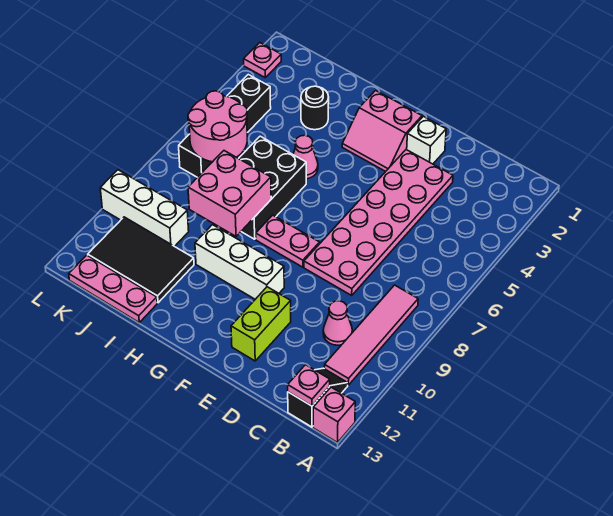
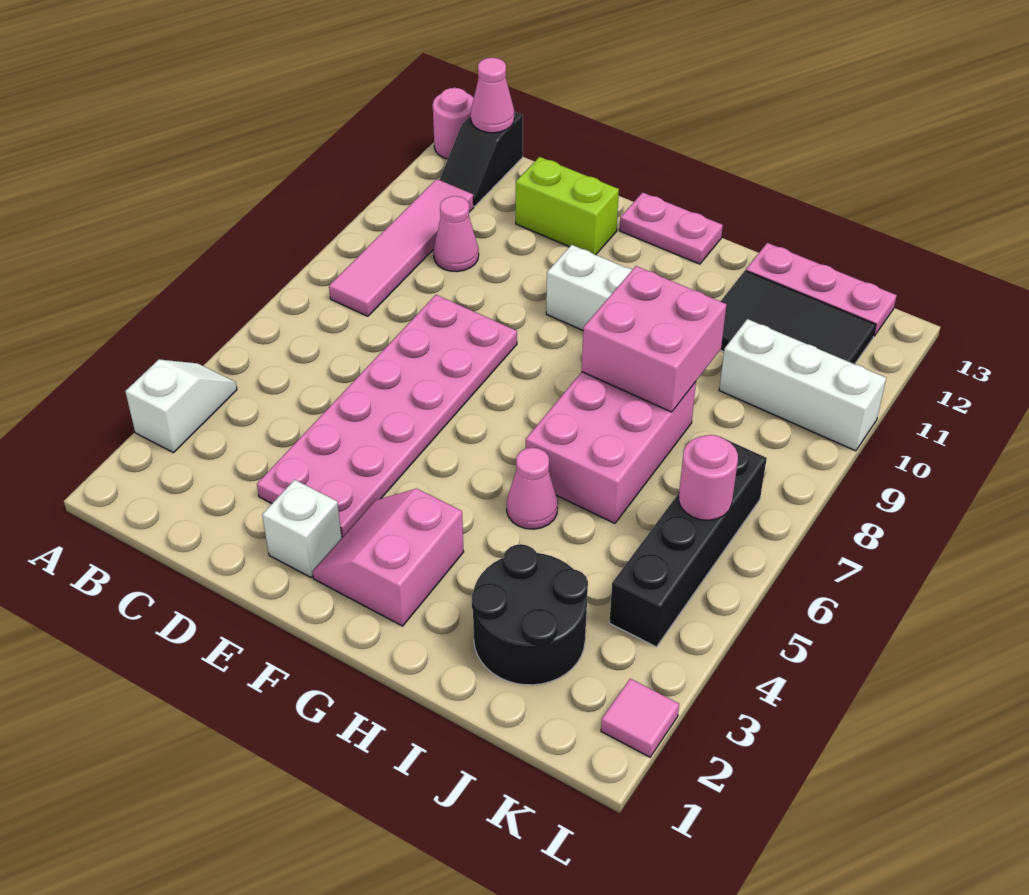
none -> white slope A3:A4 level 1 top 3
pink brick A13 level 1 -> pink round brick A13 level 1
pink plate B13 level 2 -> pink cone B13 level 2
lime brick E11:E12 level 1 -> lime brick D12:E12 level 1
pink slope F2:G3 level 1 top 2 -> pink slope F2:G3 level 1 top G
pink plate F8:G8 level 1 -> pink plate F13:G13 level 1
black brick H6:I8 level 1 -> pink brick H6:I8 level 1
black round brick I3 level 1 -> black round brick I2:J3 level 1
pink round brick J6:K7 level 2 -> pink round brick K6 level 2
pink plate L2 level 1 -> pink tile L2 level 1

